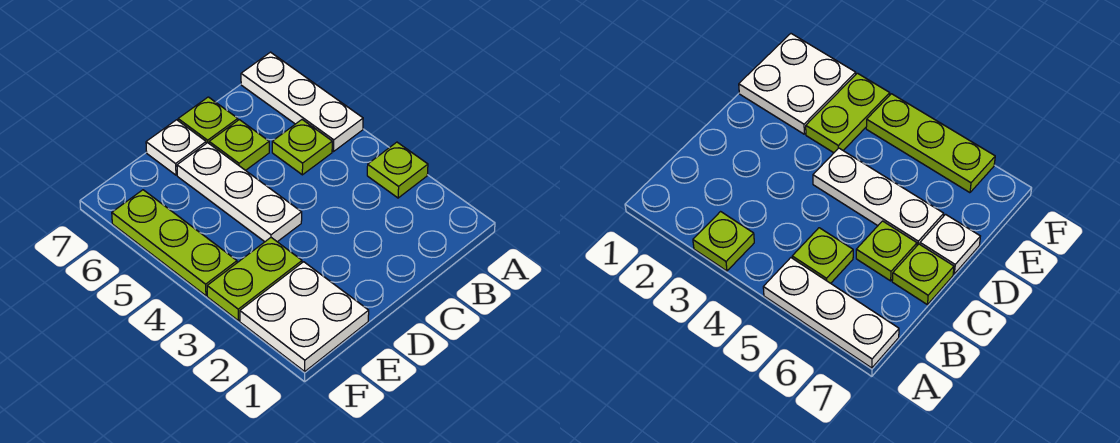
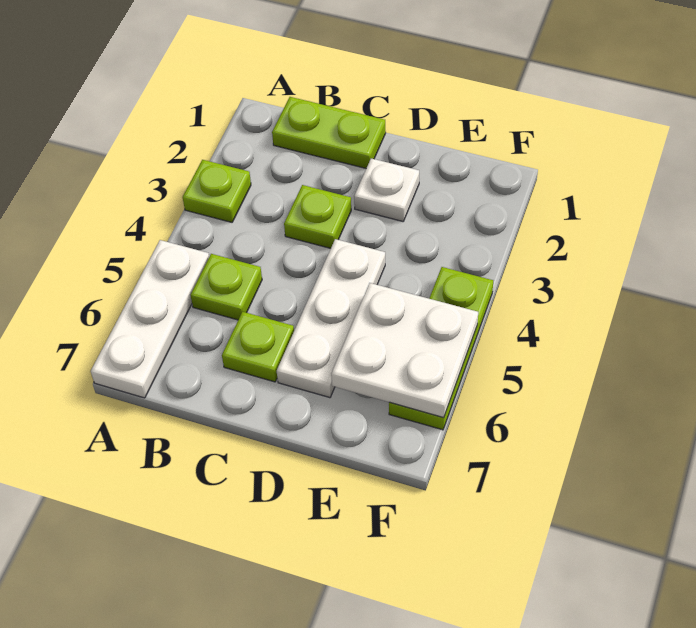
lime plate C7 level 1 -> lime plate C3 level 1
white plate D7 level 1 -> white plate D2 level 1
white plate E1:F2 level 1 -> white plate E5:F6 level 2
lime plate E3:F3 level 1 -> lime plate B1:C1 level 1

